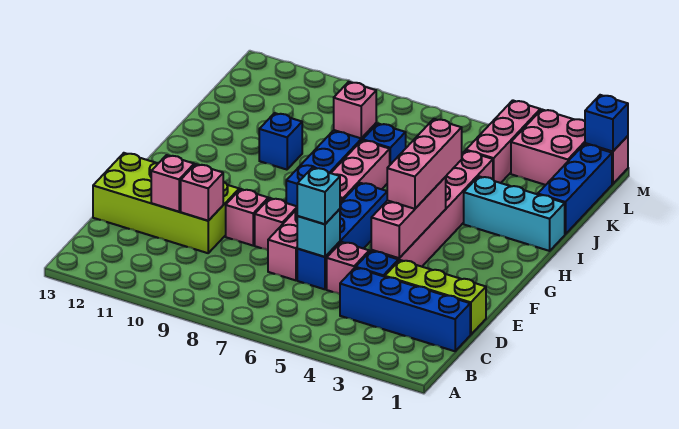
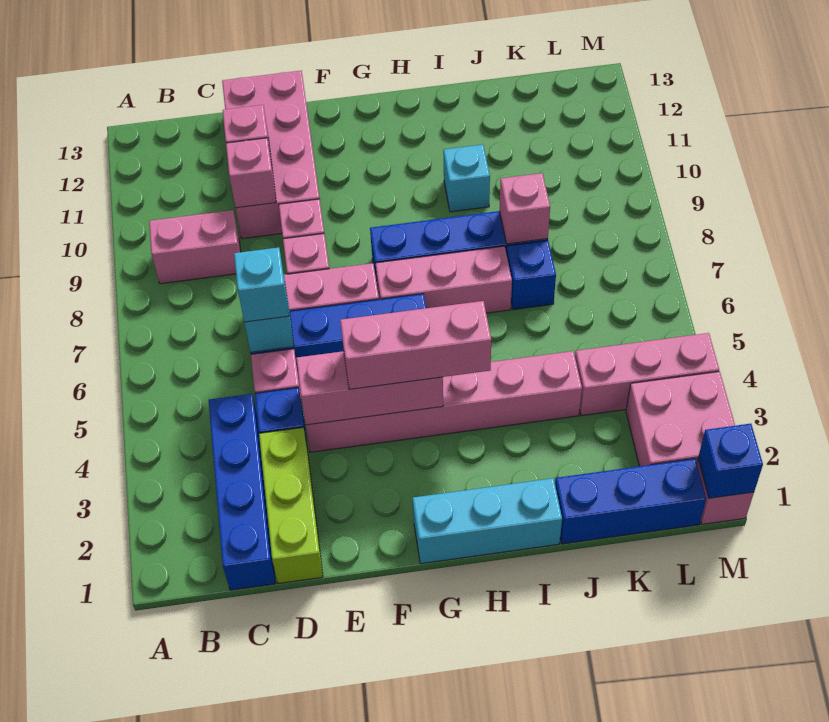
none -> pink brick B9:C9 level 1
lime brick D10:E13 level 1 -> pink brick D10:E13 level 1
cyan brick I1:I3 level 1 -> cyan brick G1:I1 level 1
blue brick I10 level 1 -> cyan brick I10 level 1

